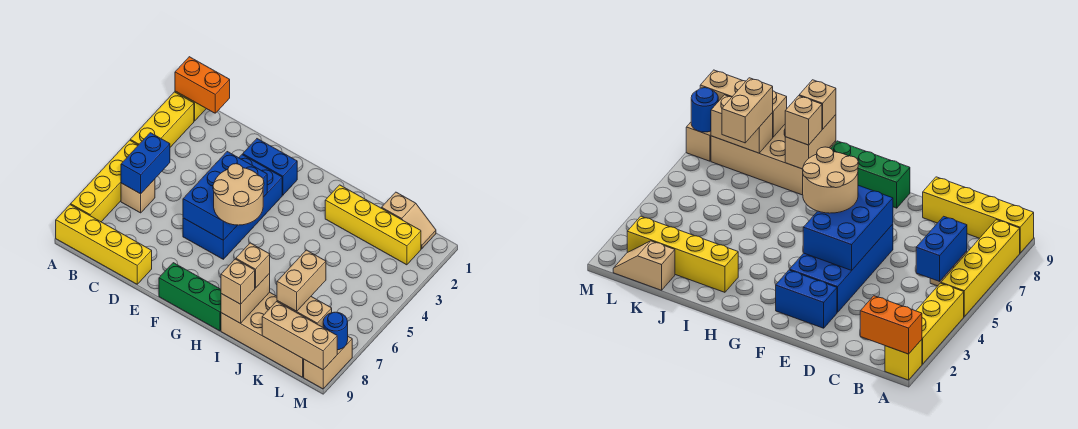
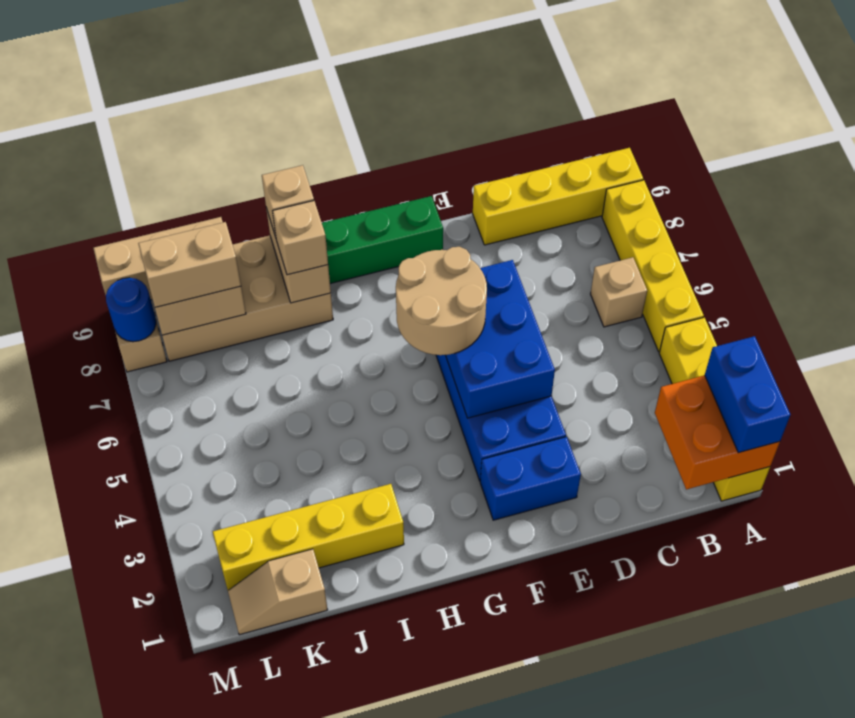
orange brick A1:B1 level 2 -> orange brick A1:B2 level 2
blue brick B5:B6 level 2 -> blue brick A1:A2 level 3
tan brick K7:K8 level 3 -> tan brick K8:L8 level 3

